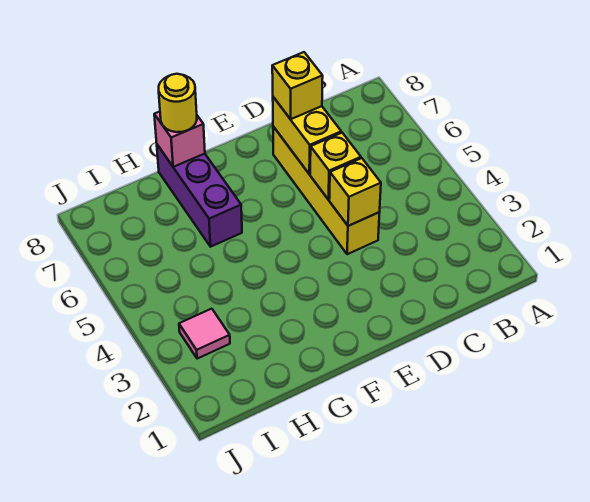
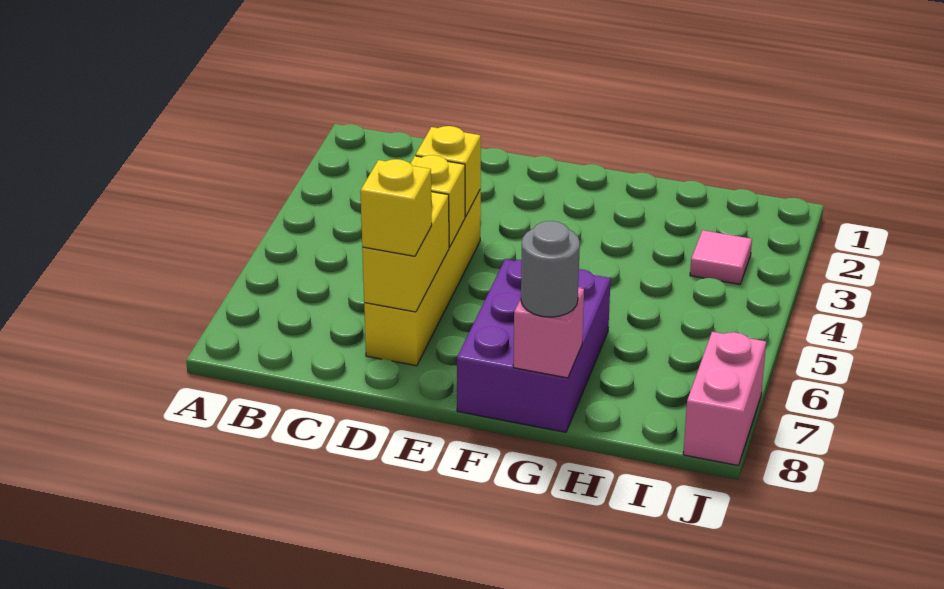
purple brick G6:G8 level 1 -> purple brick F6:G8 level 1
yellow round brick G8 level 3 -> grey round brick G8 level 3
none -> pink brick J7:J8 level 1

